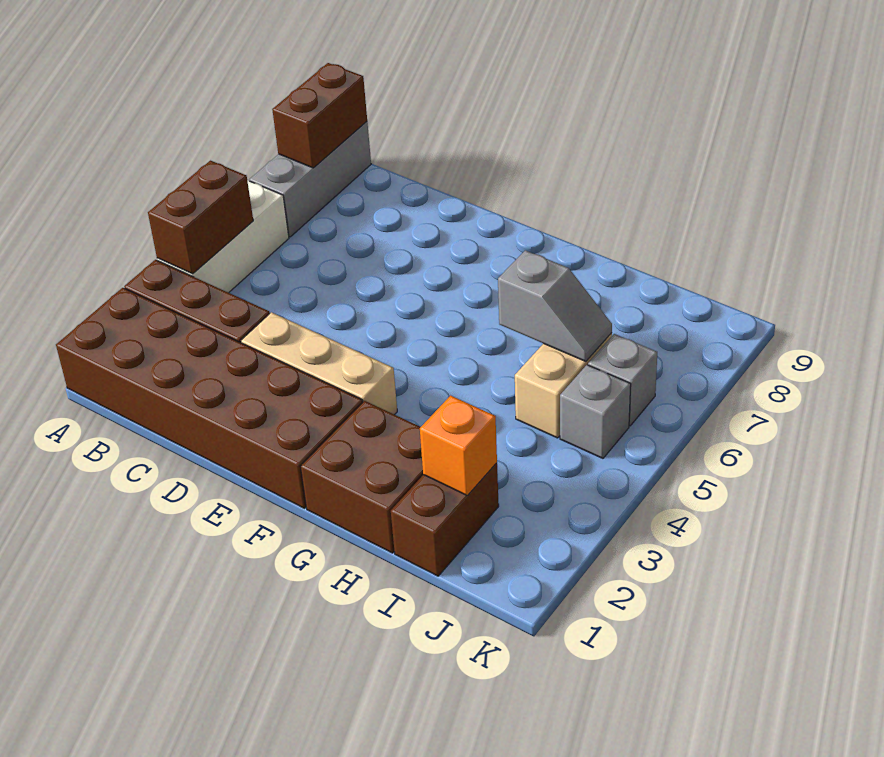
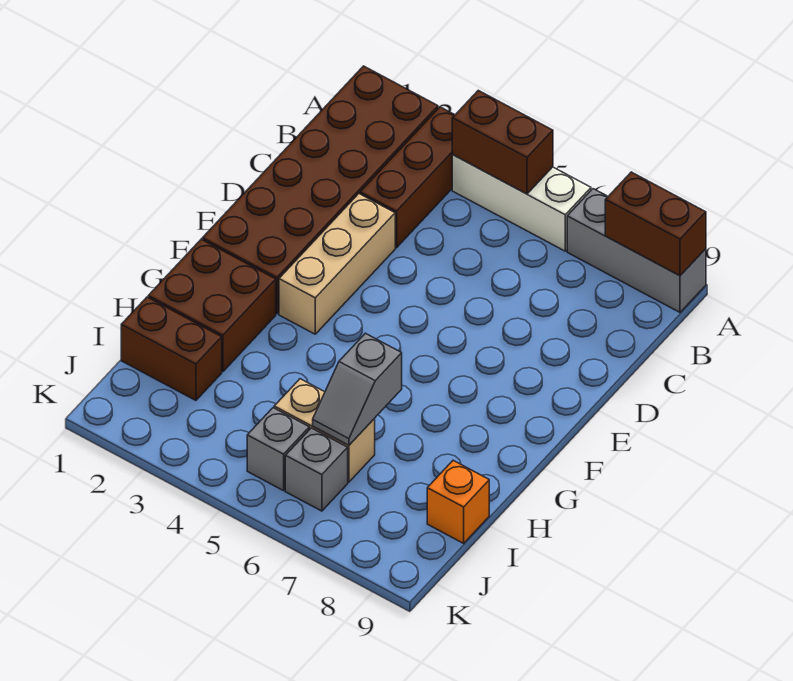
orange brick I2 level 2 -> orange brick I9 level 1

